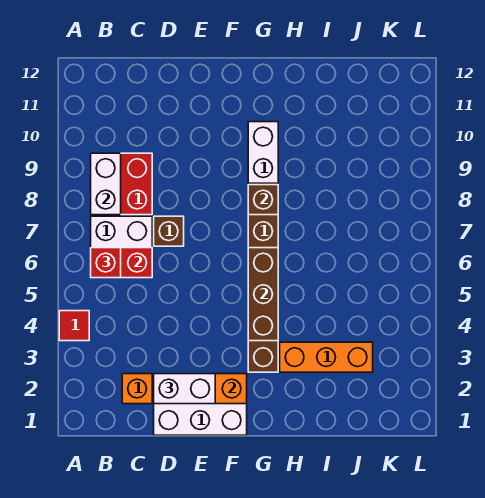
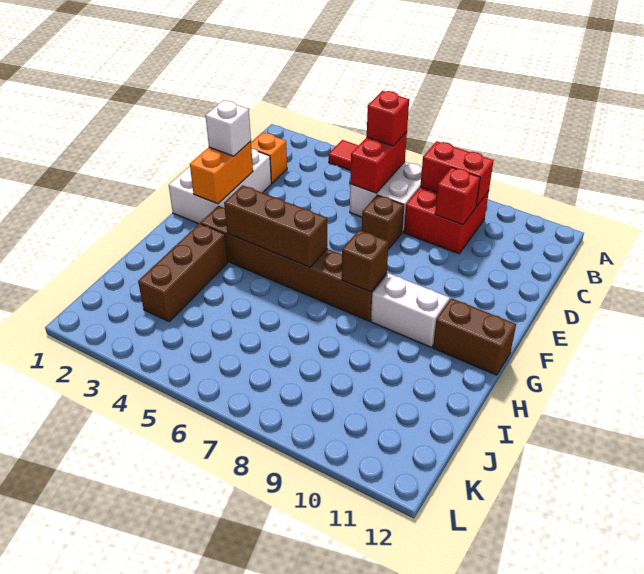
white brick B8:B9 level 2 -> red brick B8:B9 level 2
none -> red brick C9 level 2
white brick D2:E2 level 3 -> white brick E2 level 3
none -> brown brick G11:G12 level 1
orange brick H3:J3 level 1 -> brown brick H3:J3 level 1

